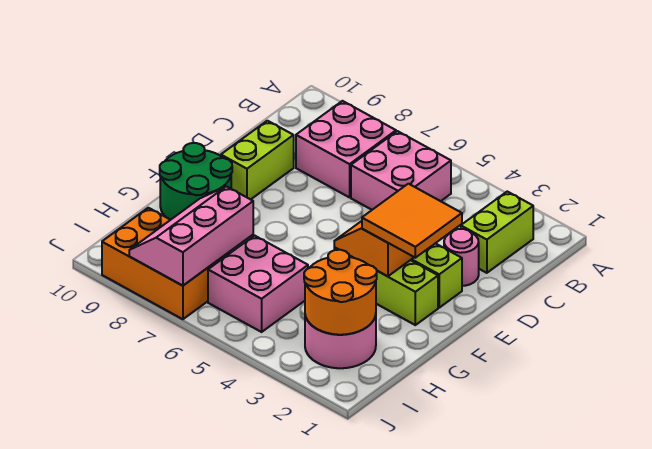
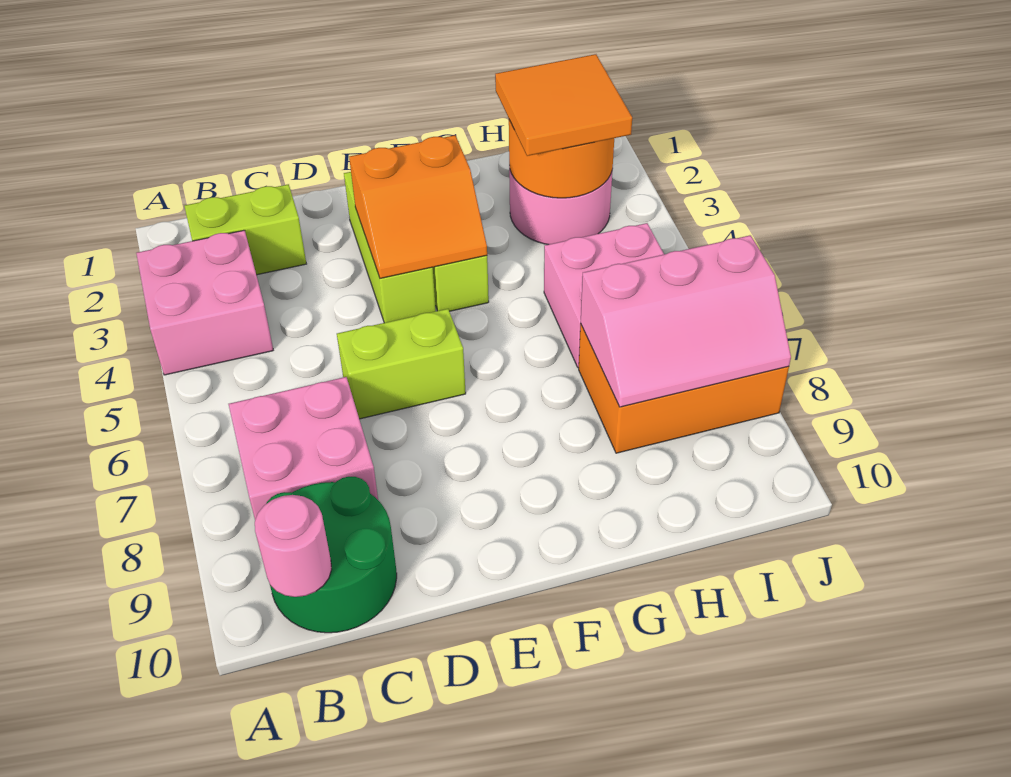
pink brick B5:C6 level 1 -> pink brick A3:B4 level 1
pink round brick D2 level 1 -> pink round brick B10 level 2
lime brick D9:E9 level 1 -> lime brick D6:E6 level 1
orange tile E2:F3 level 3 -> orange tile H2:I3 level 3
green round brick F9:G10 level 1 -> green round brick B9:C10 level 1
orange brick I7:J9 level 1 -> orange brick H7:J8 level 1

